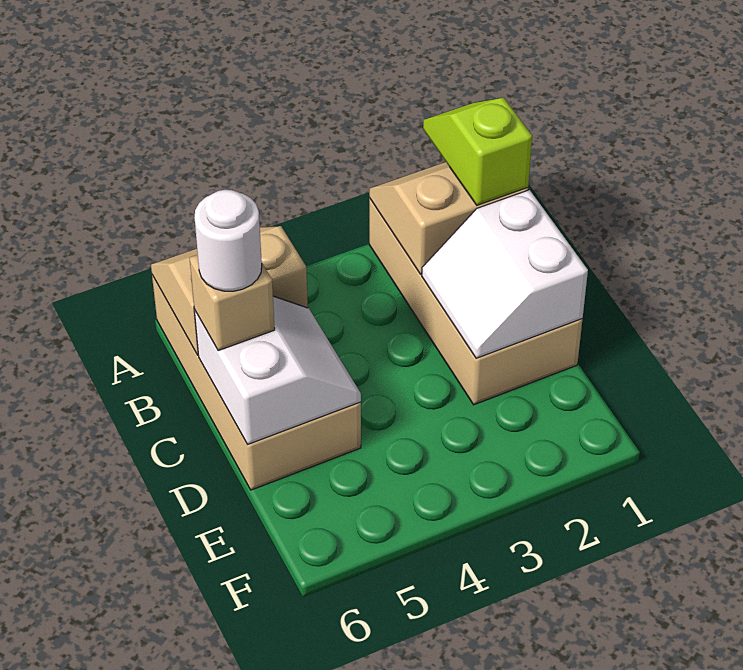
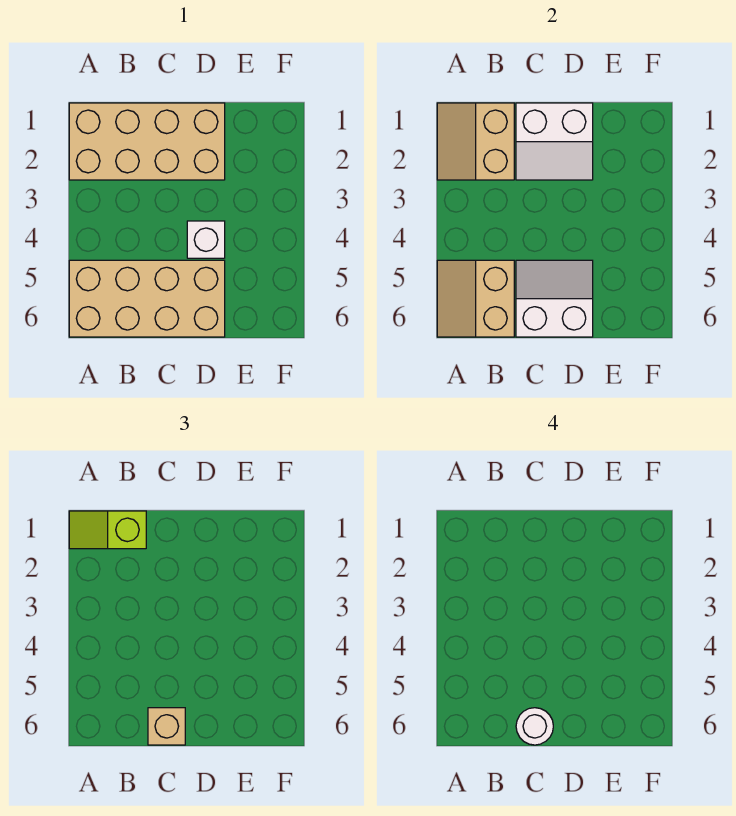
none -> white brick D4 level 1

